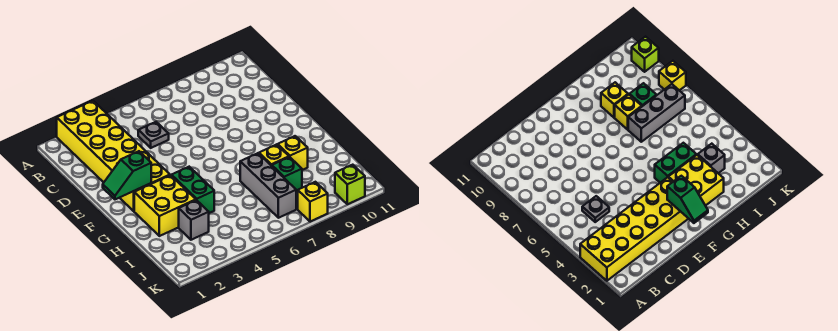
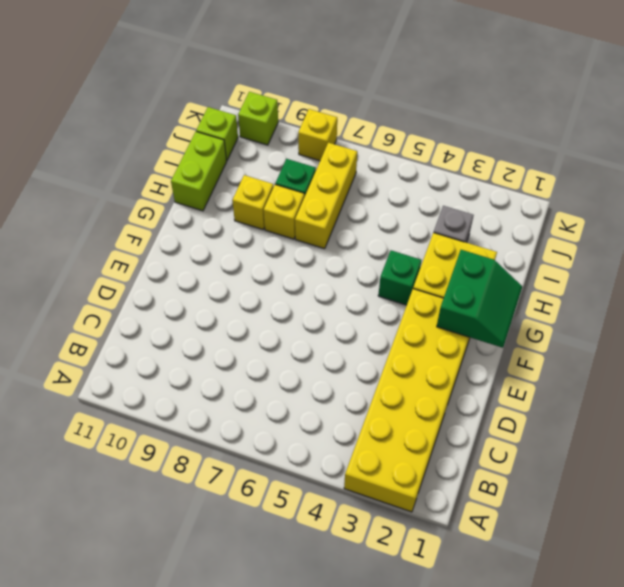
grey plate C5 level 1 -> none
green slope F1:F2 level 2 top 2 -> green slope F1:G2 level 2 top 2
green brick G4:H4 level 1 -> green brick G4 level 1
grey brick H7:J7 level 1 -> yellow brick H7:J7 level 1
none -> lime brick H11:I11 level 1
none -> lime brick J11 level 1

